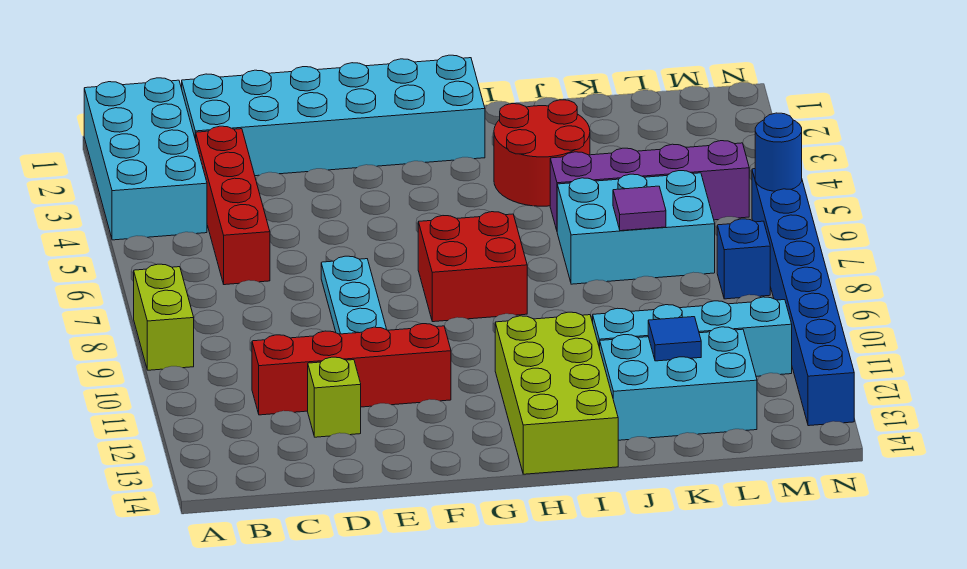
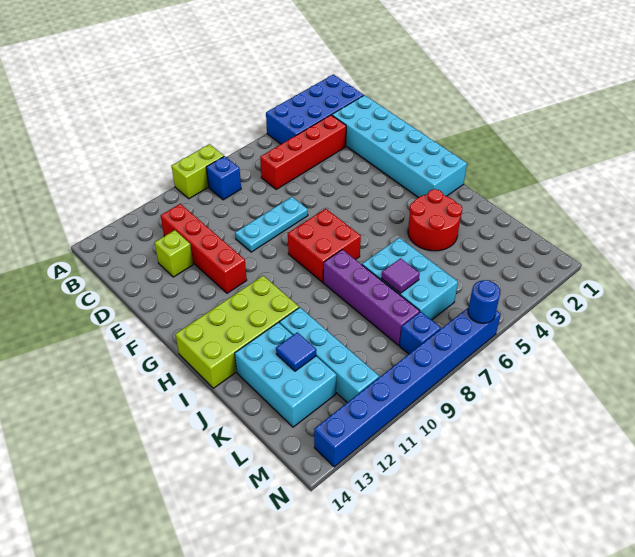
cyan brick A1:B4 level 1 -> blue brick A1:B4 level 1
none -> blue brick B8 level 1
purple brick J5:M5 level 1 -> purple brick I8:L8 level 1

